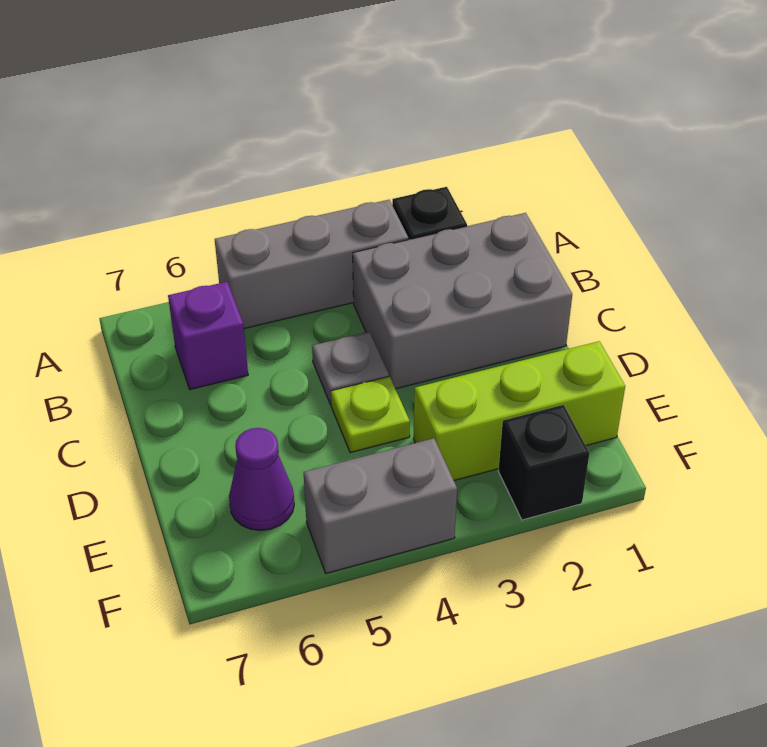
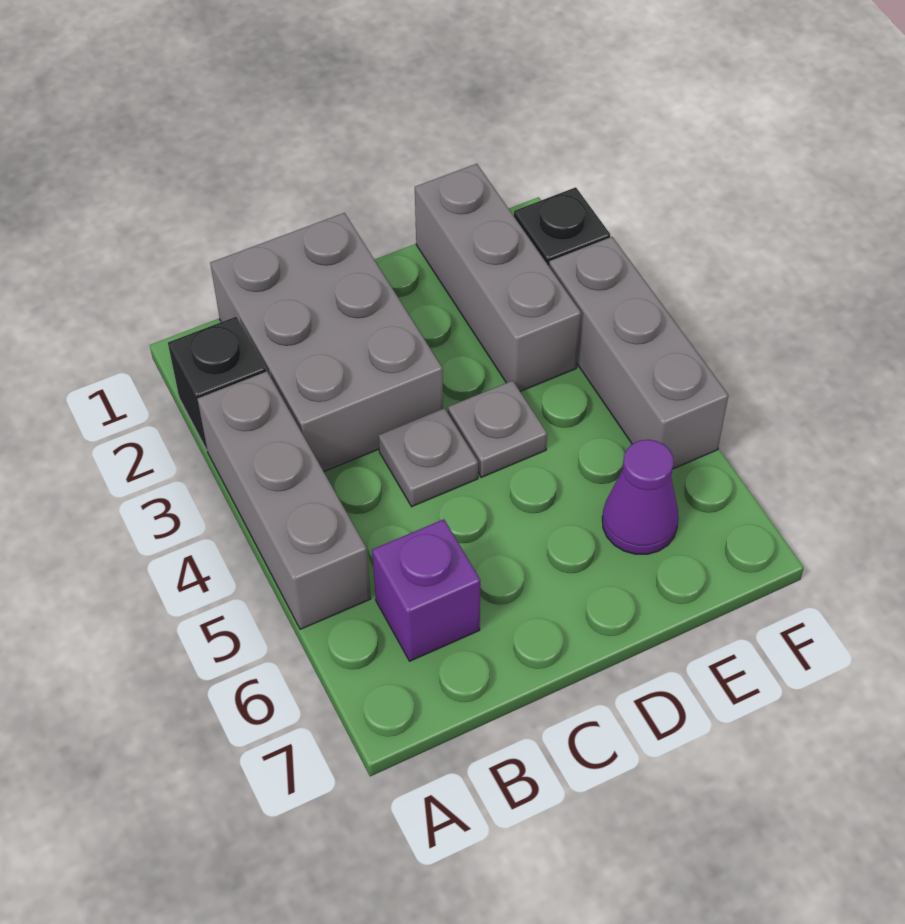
lime plate D4 level 1 -> grey plate D4 level 1
lime brick E1:E3 level 1 -> grey brick E1:E3 level 1
grey brick F4:F5 level 1 -> grey brick F3:F5 level 1

